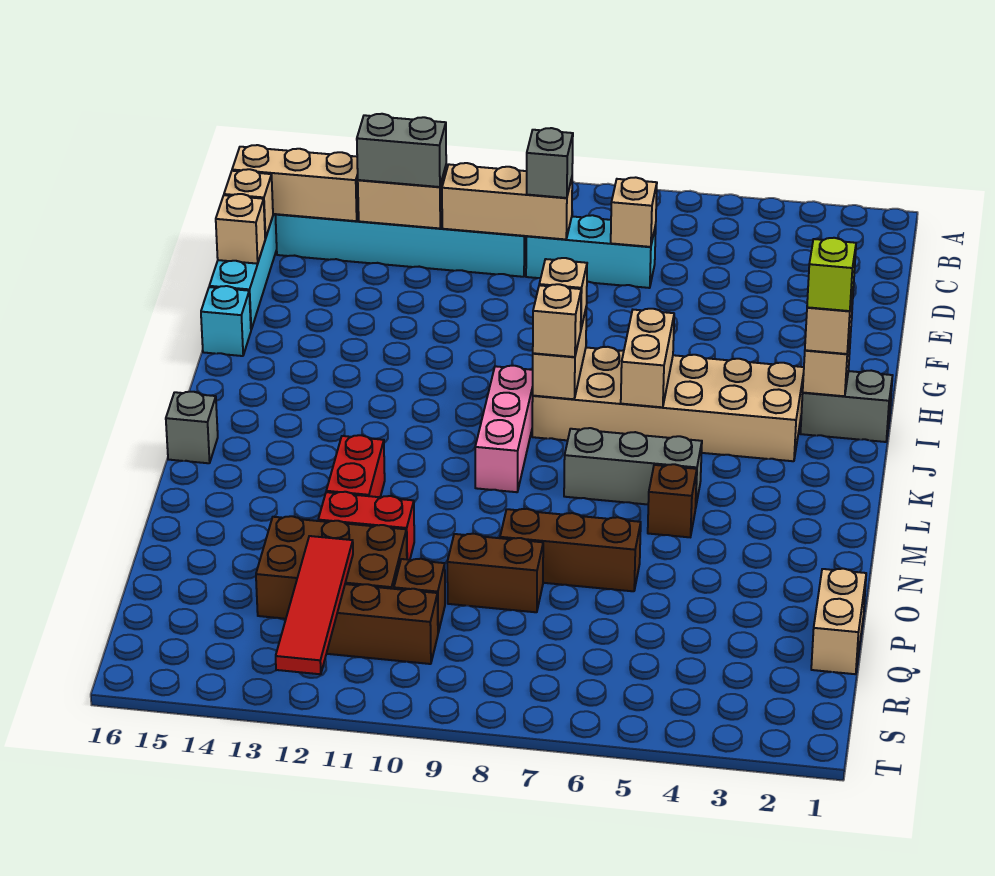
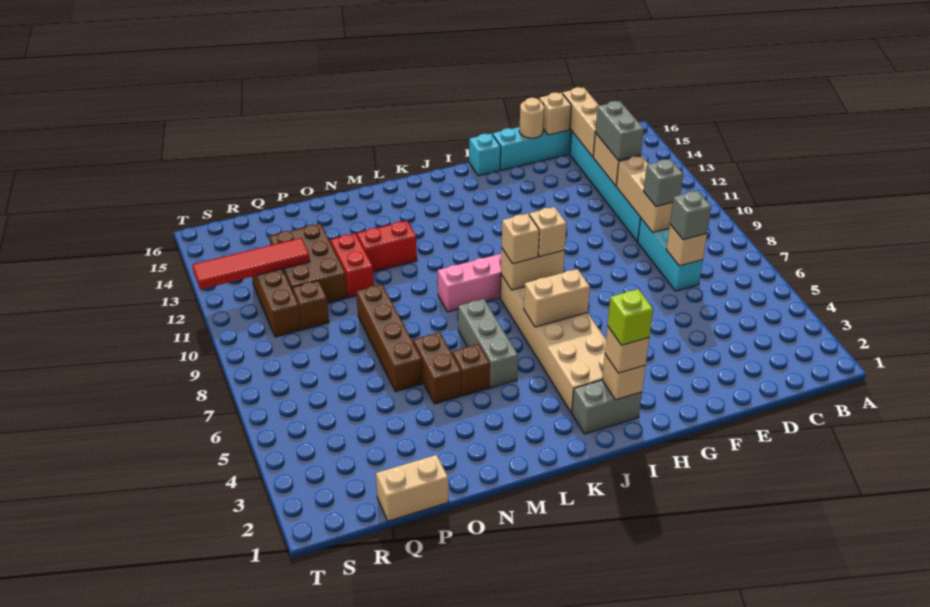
tan brick F16 level 2 -> tan round brick F16 level 2
grey brick I1:I2 level 1 -> grey brick I2:J2 level 1
grey brick L16 level 1 -> grey brick D7 level 3
brown brick O6:O8 level 1 -> brown brick O6:O9 level 1
brown brick P8:P9 level 1 -> brown brick N5:N6 level 1

